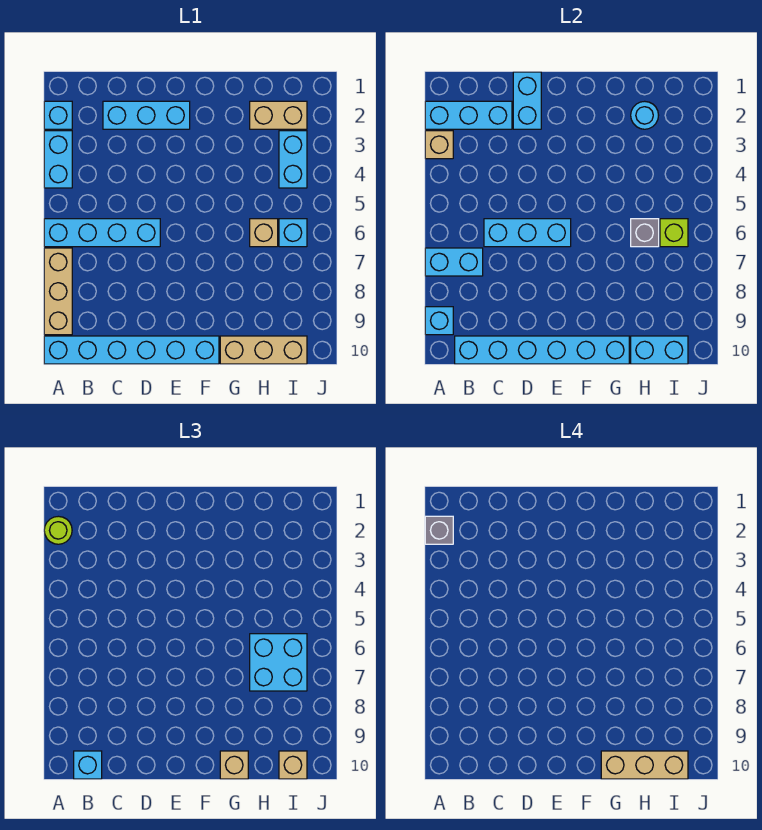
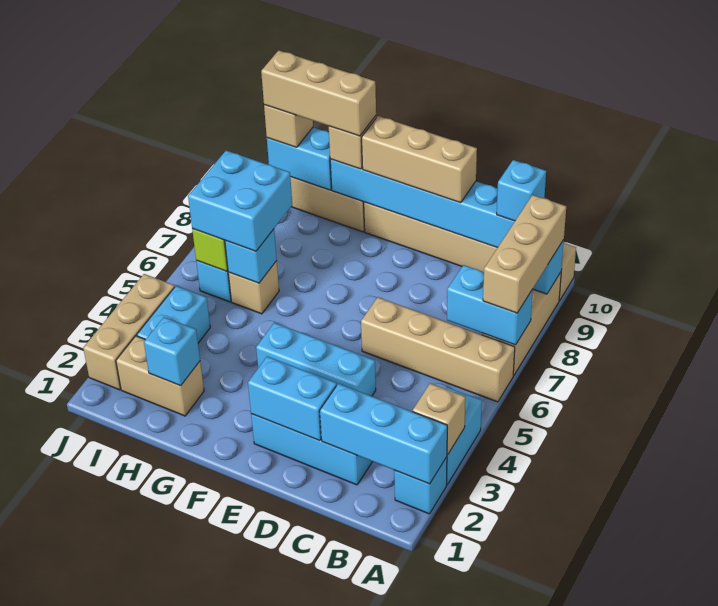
lime round brick A2 level 3 -> none
grey brick A2 level 4 -> none
cyan brick A6:D6 level 1 -> tan brick A6:D6 level 1
none -> tan brick A7:A9 level 3
cyan brick A10:F10 level 1 -> tan brick A10:F10 level 1
cyan brick C6:E6 level 2 -> cyan brick D4:F4 level 1
cyan brick D1:D2 level 2 -> cyan brick D2:E2 level 2
none -> tan brick D10:F10 level 3
cyan round brick H2 level 2 -> cyan brick H2 level 2
grey brick H6 level 2 -> cyan brick H6 level 2
none -> tan brick J2:J4 level 1

